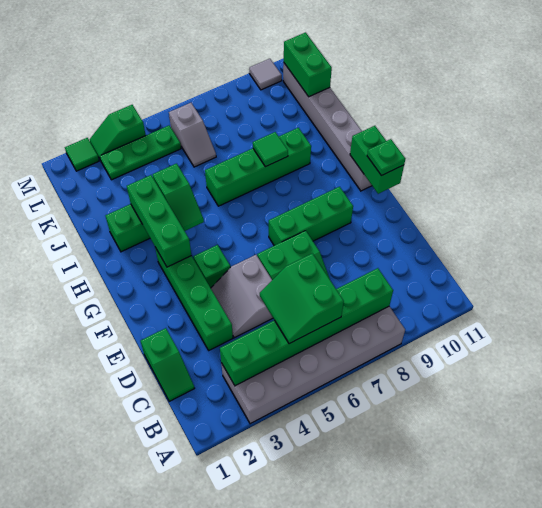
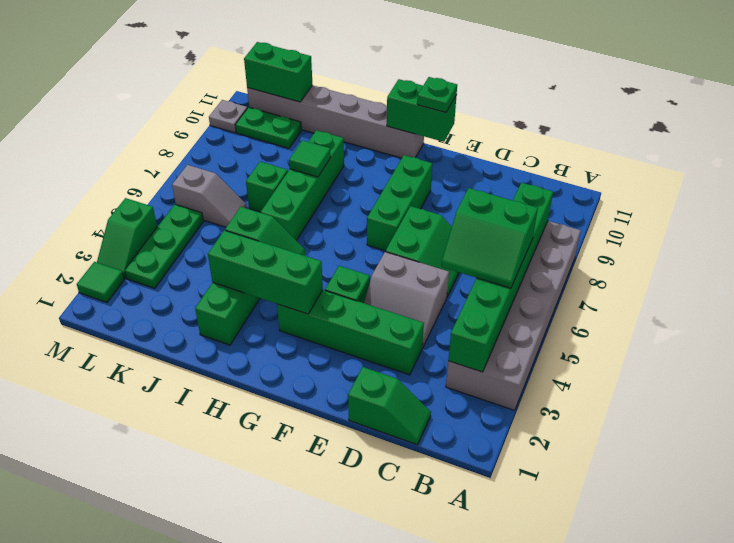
none -> green brick J7 level 1
none -> green plate K10:L10 level 1
grey tile M10 level 1 -> grey plate M10 level 1

